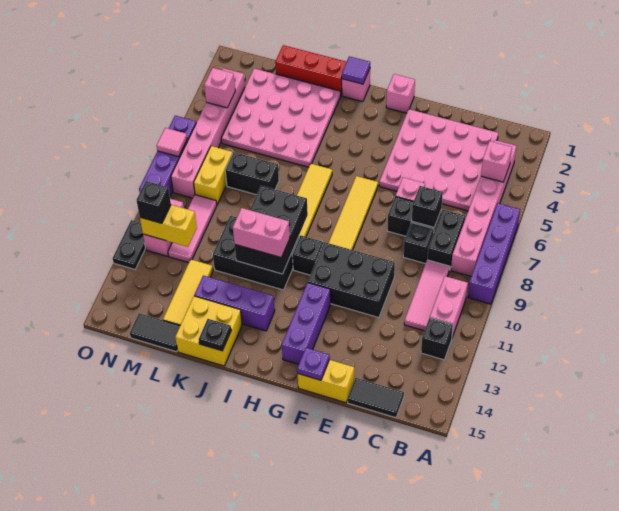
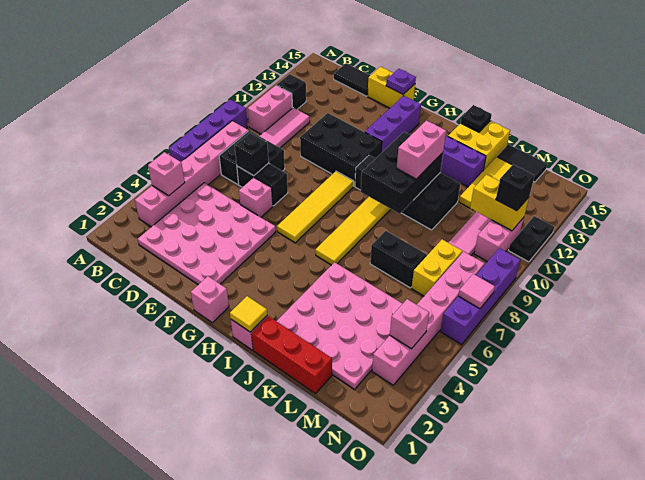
purple tile I1 level 2 -> yellow tile I1 level 2
pink brick I11:J11 level 3 -> pink brick J10:J11 level 3

